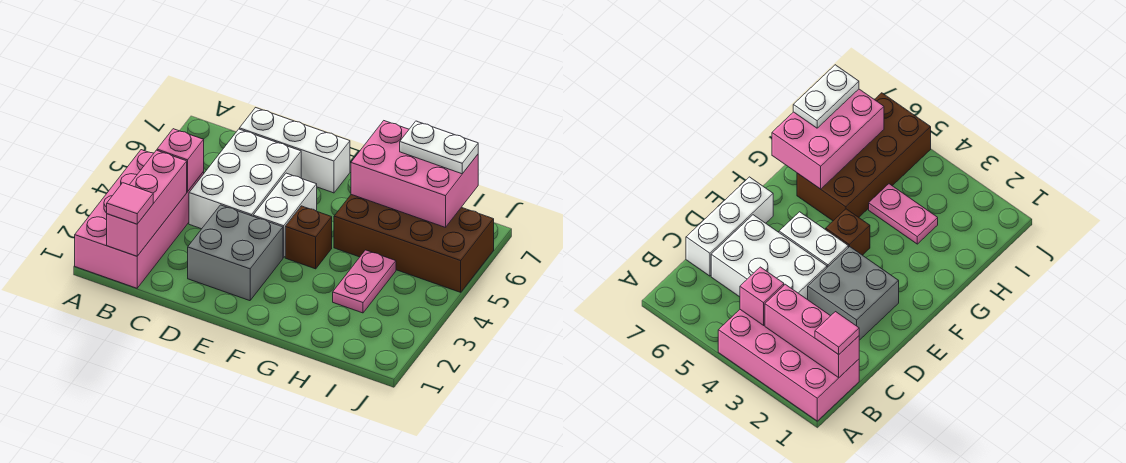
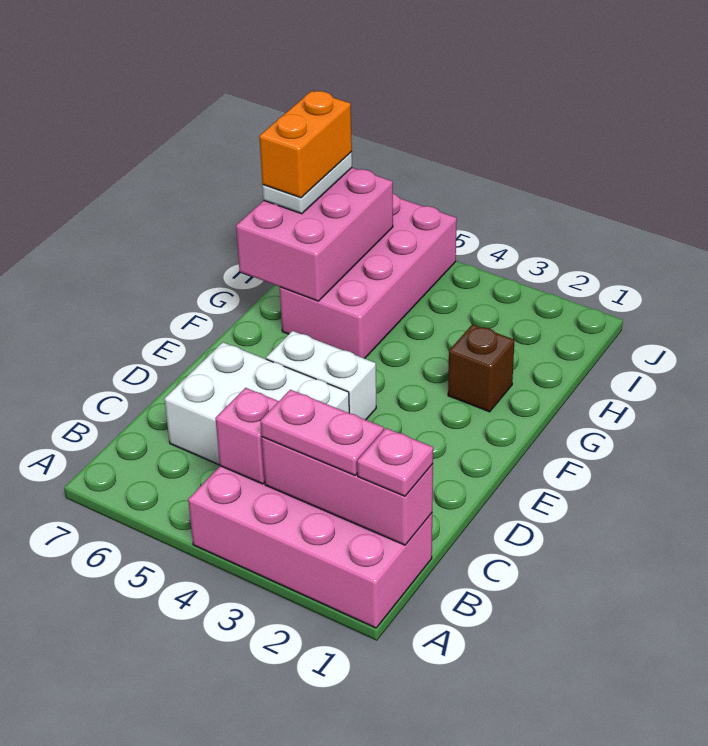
pink tile B1 level 3 -> pink plate B1 level 3
white brick C7:E7 level 1 -> none
grey brick D2:E3 level 1 -> none
brown brick F4 level 1 -> brown brick G2 level 1
brown brick G5:J6 level 1 -> pink brick G5:J6 level 1
pink plate H3:H4 level 1 -> pink plate B2:B3 level 3
none -> orange brick H7:I7 level 4

